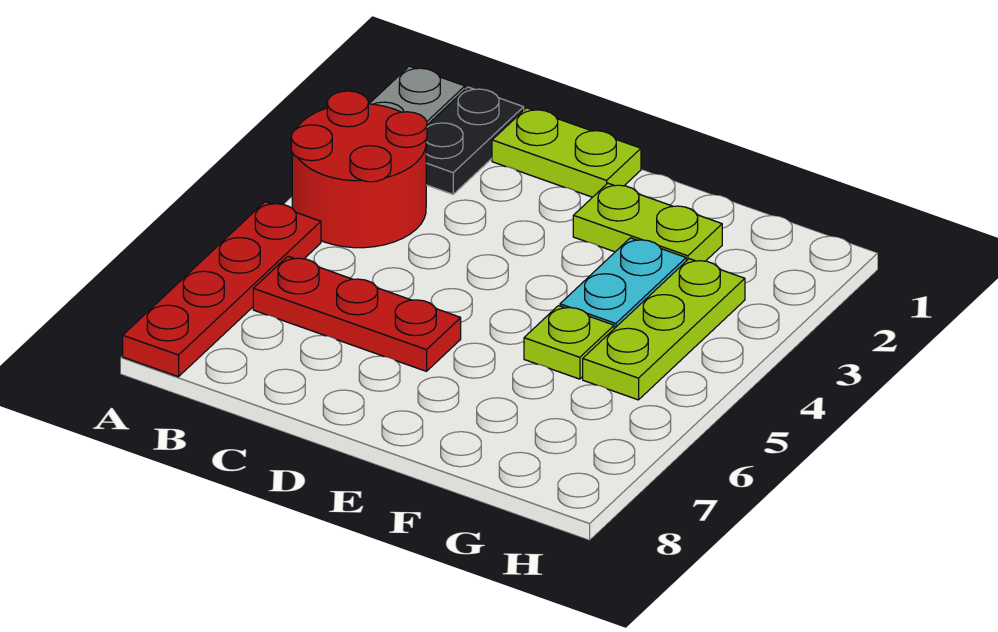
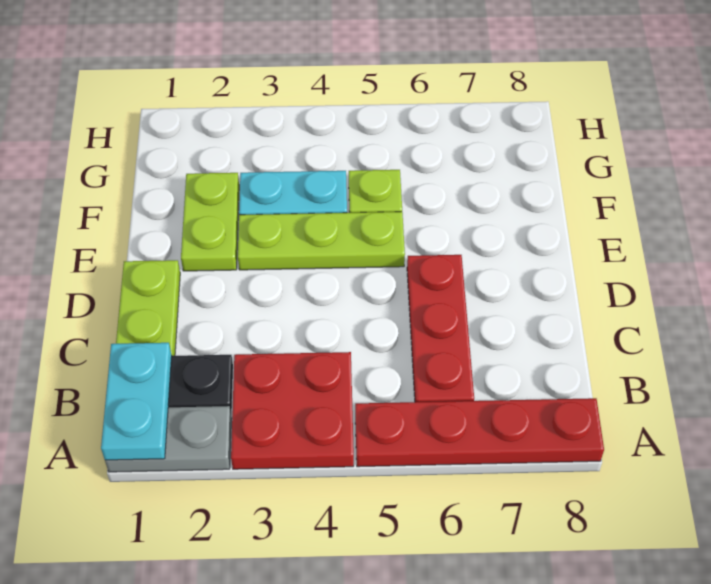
none -> cyan plate A1:B1 level 2
red round brick A3:B4 level 1 -> red plate A3:B4 level 1
lime plate G3:G5 level 1 -> lime plate E3:E5 level 1

